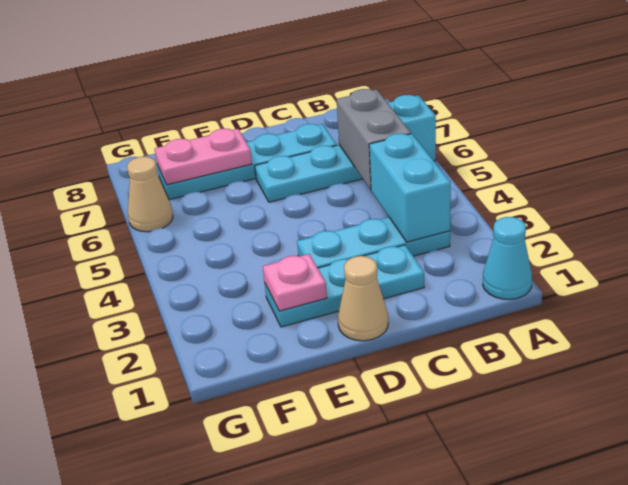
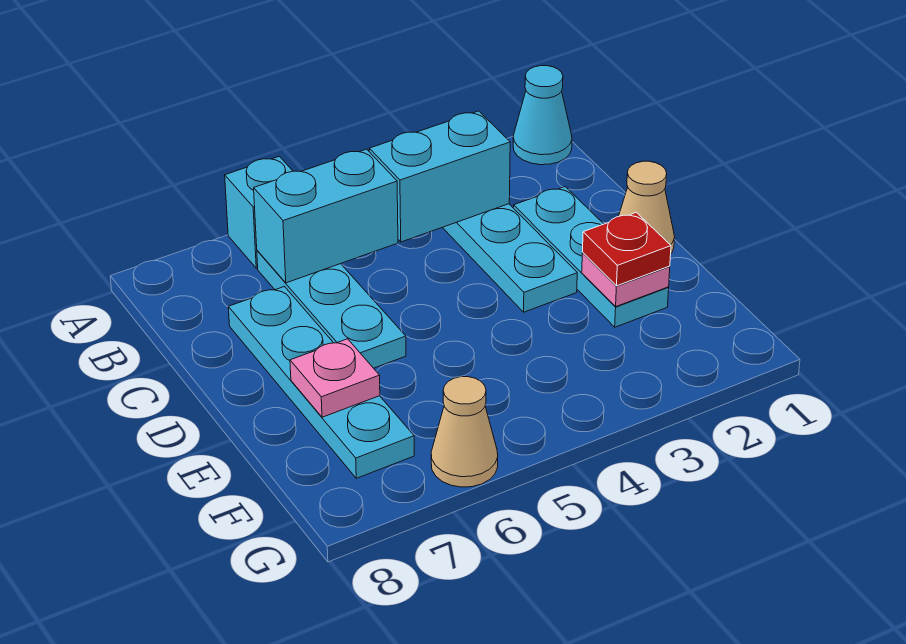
grey brick B5:B6 level 2 -> cyan brick B5:B6 level 2
none -> red plate E2 level 3
pink plate E7:F7 level 2 -> pink plate E7 level 2

